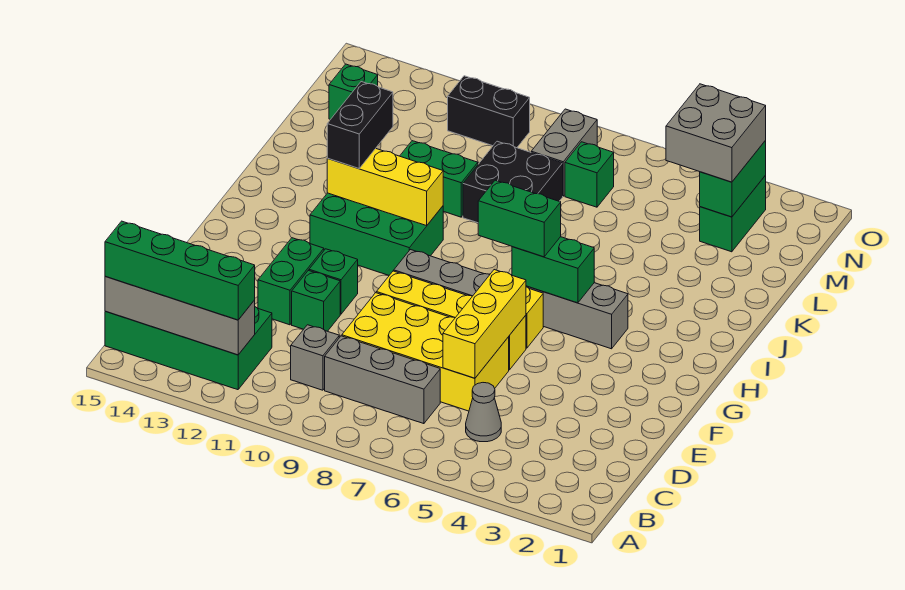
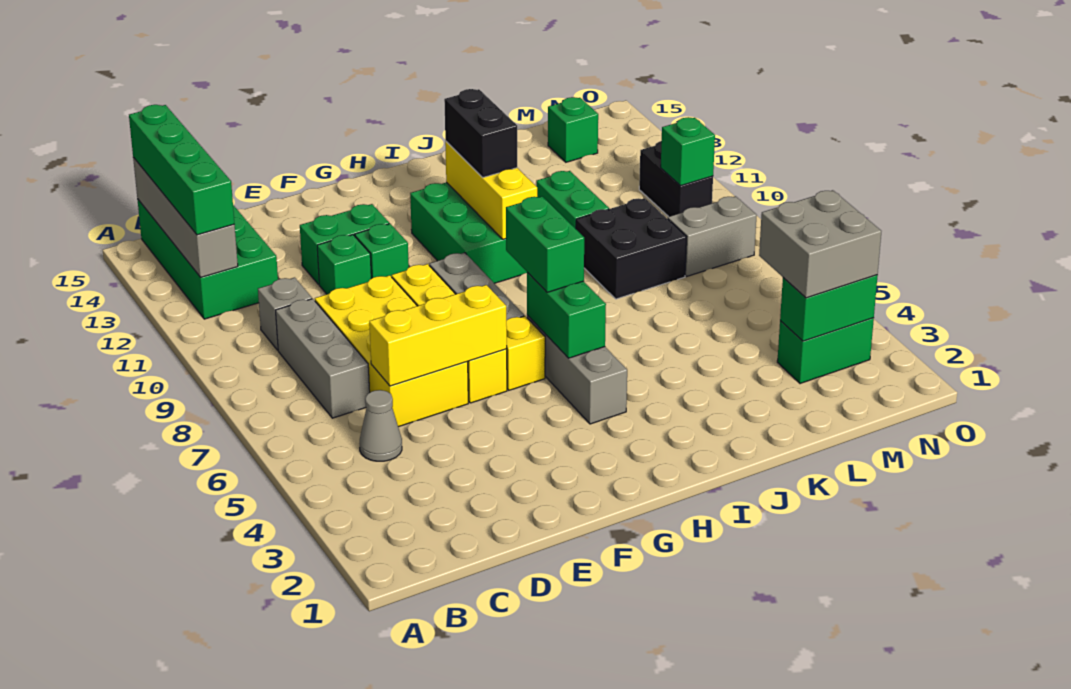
black brick I12:J12 level 3 -> black brick I11:I12 level 3
green brick M7 level 1 -> green brick N10 level 2

